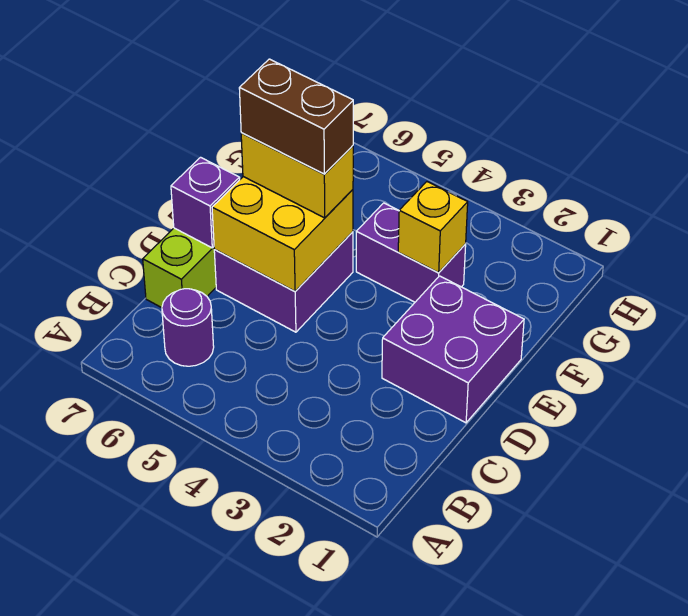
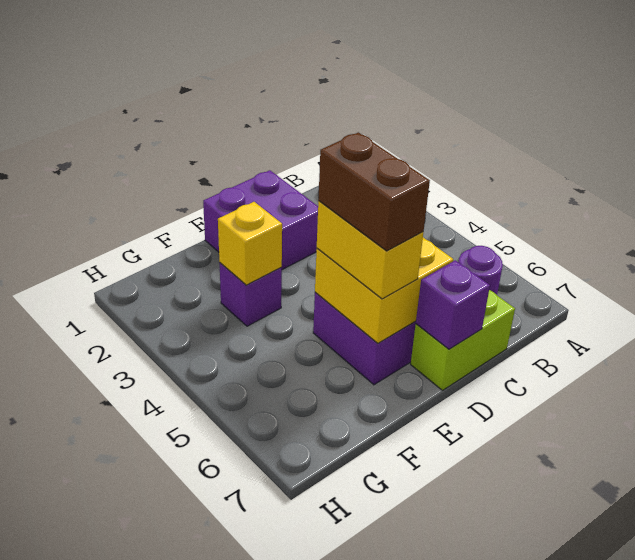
purple brick F3:F4 level 1 -> purple brick F3 level 1

